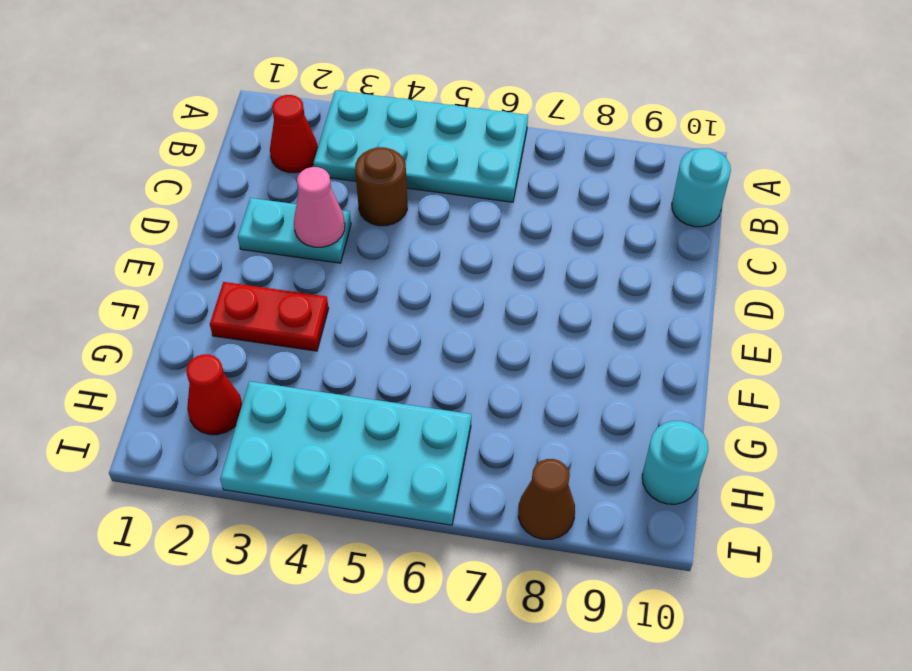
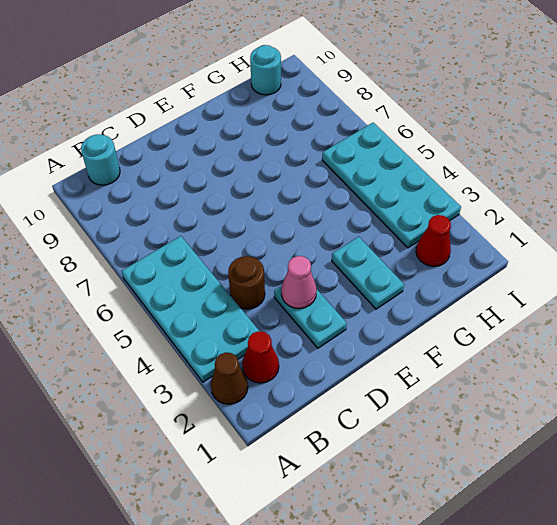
red plate F2:F3 level 1 -> cyan plate F2:F3 level 1
brown cone I8 level 1 -> brown cone A2 level 1

